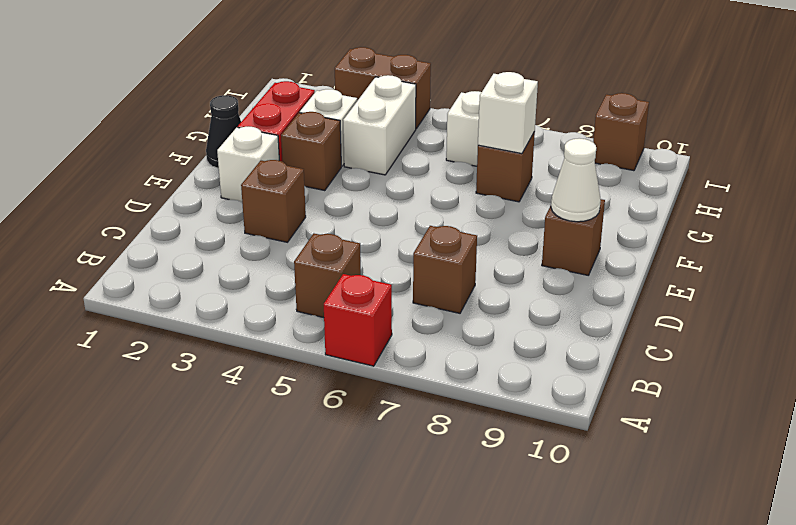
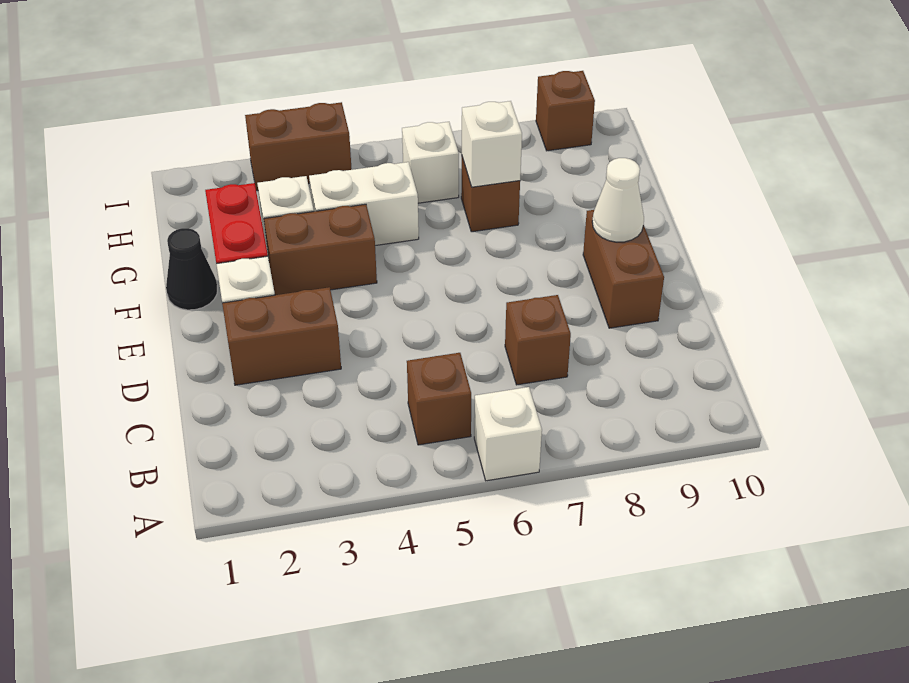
red brick A6 level 1 -> white brick A6 level 1
brown brick D3 level 1 -> brown brick D2:D3 level 1
brown brick E9 level 1 -> brown brick D9:E9 level 1
brown brick F3 level 1 -> brown brick F3:F4 level 1
white brick G4:H4 level 1 -> white brick G4:G5 level 1

